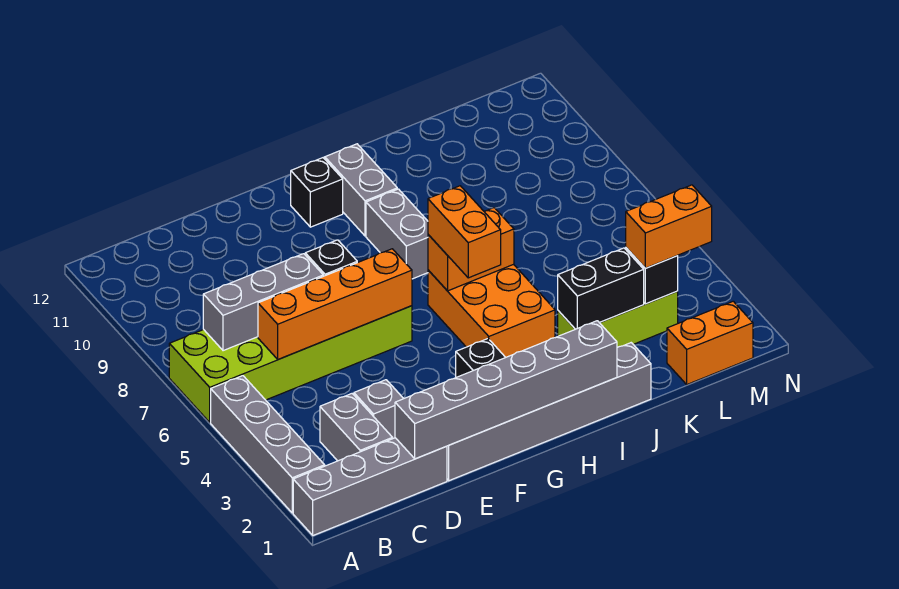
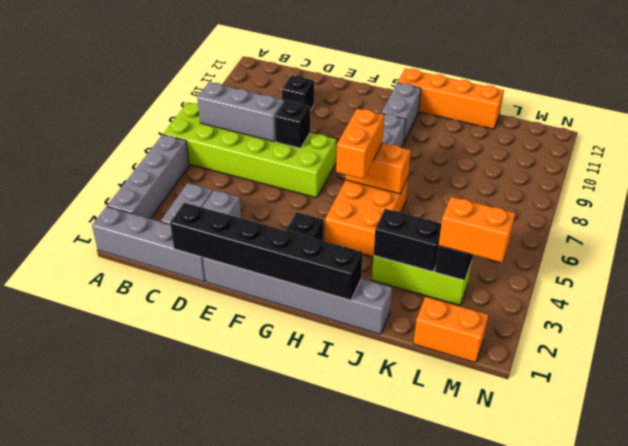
orange brick C6:F6 level 2 -> orange brick H12:K12 level 1
grey brick D1:I1 level 2 -> black brick D1:I1 level 2
black brick G11 level 1 -> black brick D10 level 1

